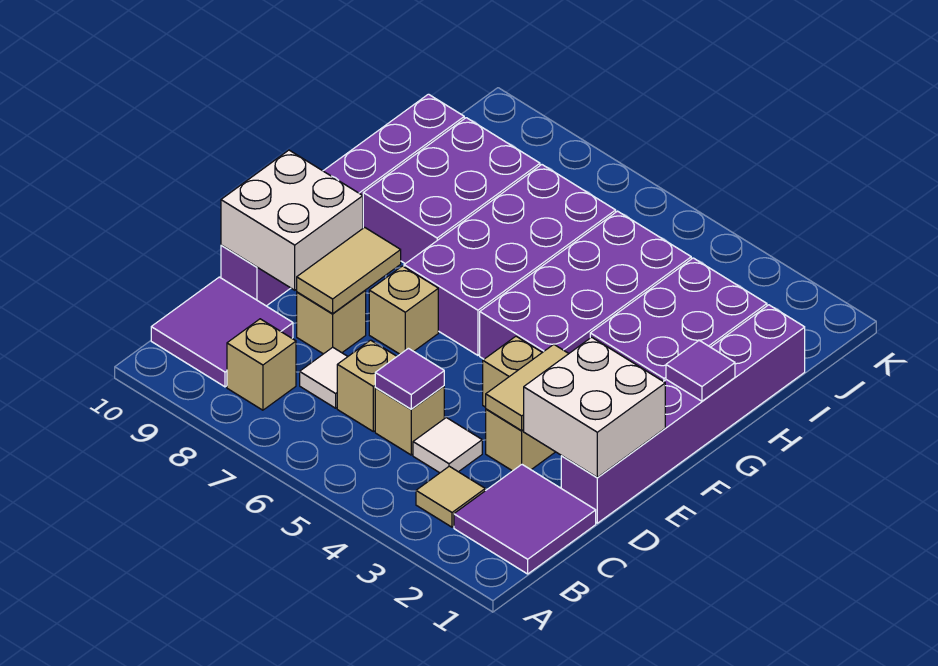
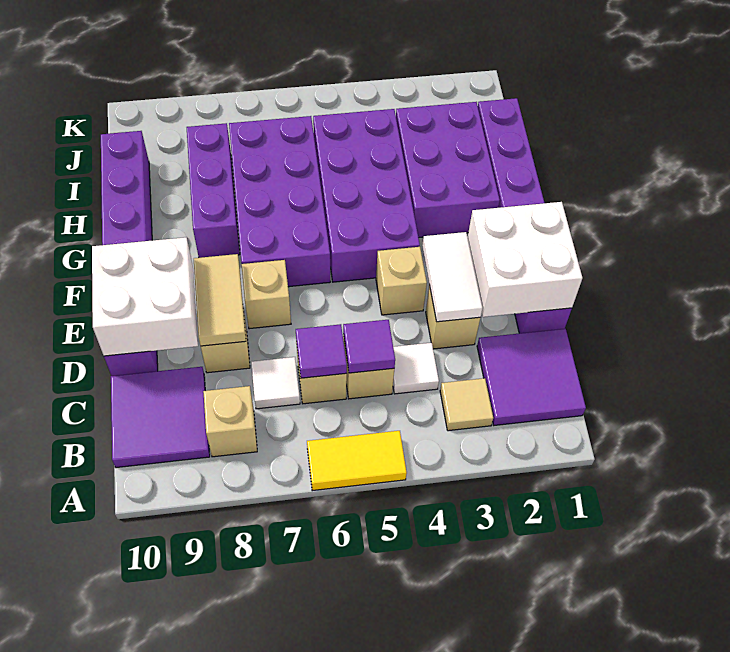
none -> yellow tile A5:A6 level 1
tan tile D3:E3 level 2 -> white tile D3:E3 level 2
purple tile G1 level 2 -> purple tile C6 level 2
purple brick G8:I9 level 1 -> purple brick G8:I8 level 1

